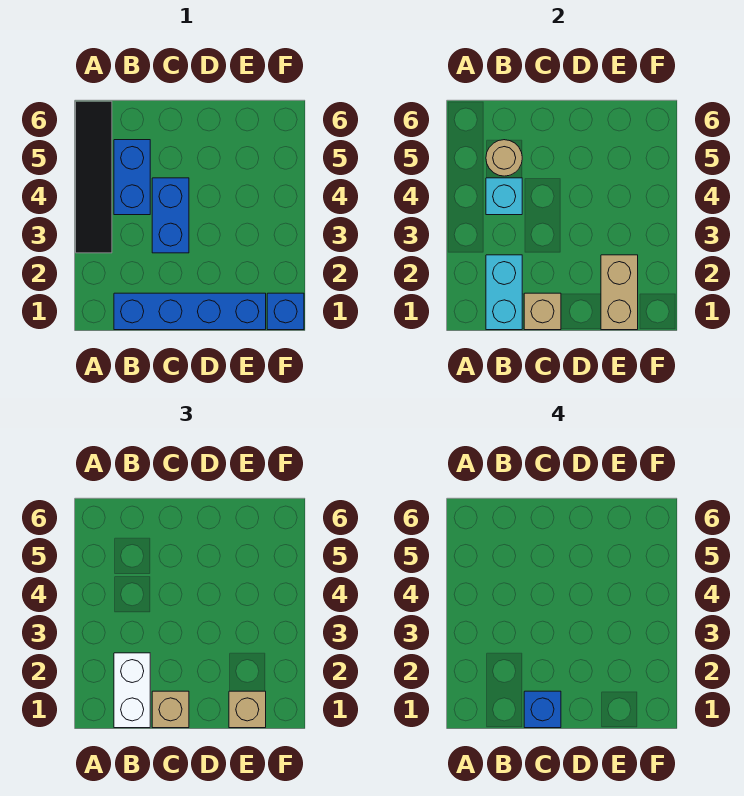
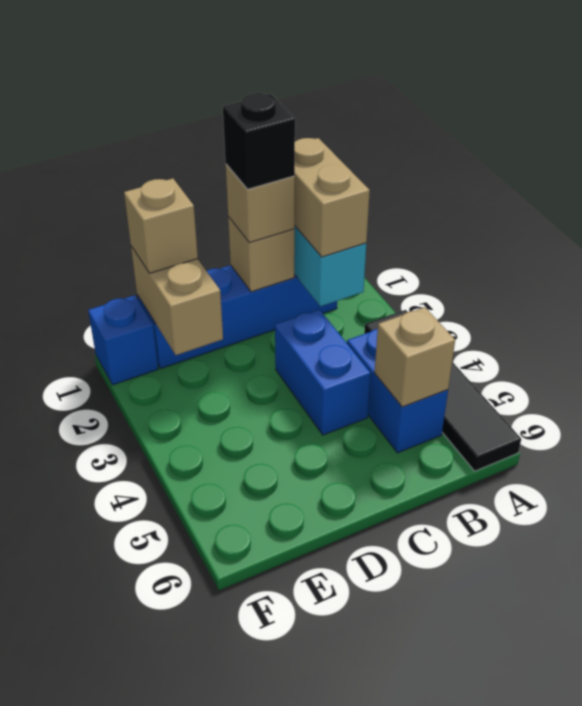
white brick B1:B2 level 3 -> tan brick B1:B2 level 3
cyan brick B4 level 2 -> none
tan round brick B5 level 2 -> tan brick B5 level 2
blue brick C1 level 4 -> black brick C1 level 4

